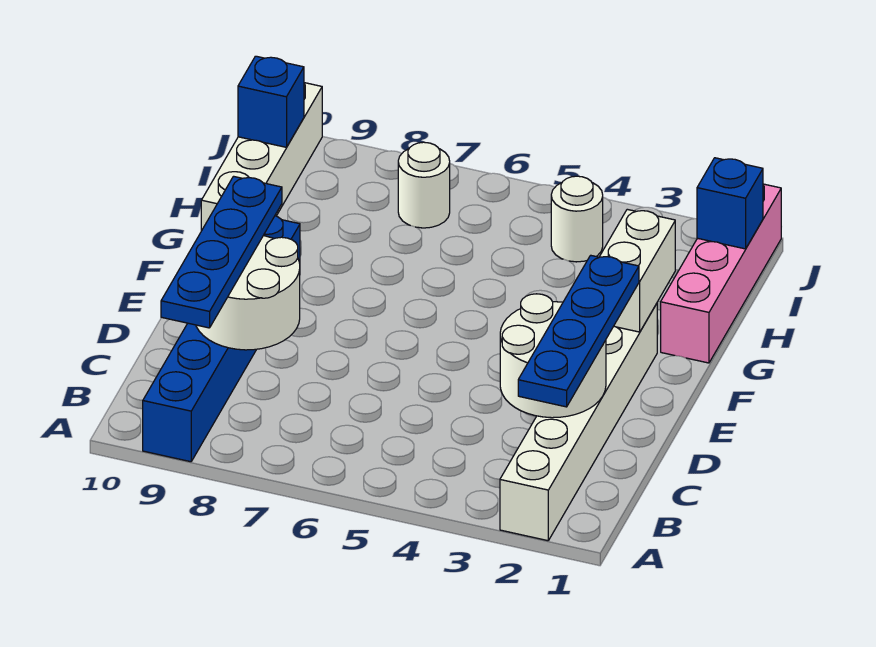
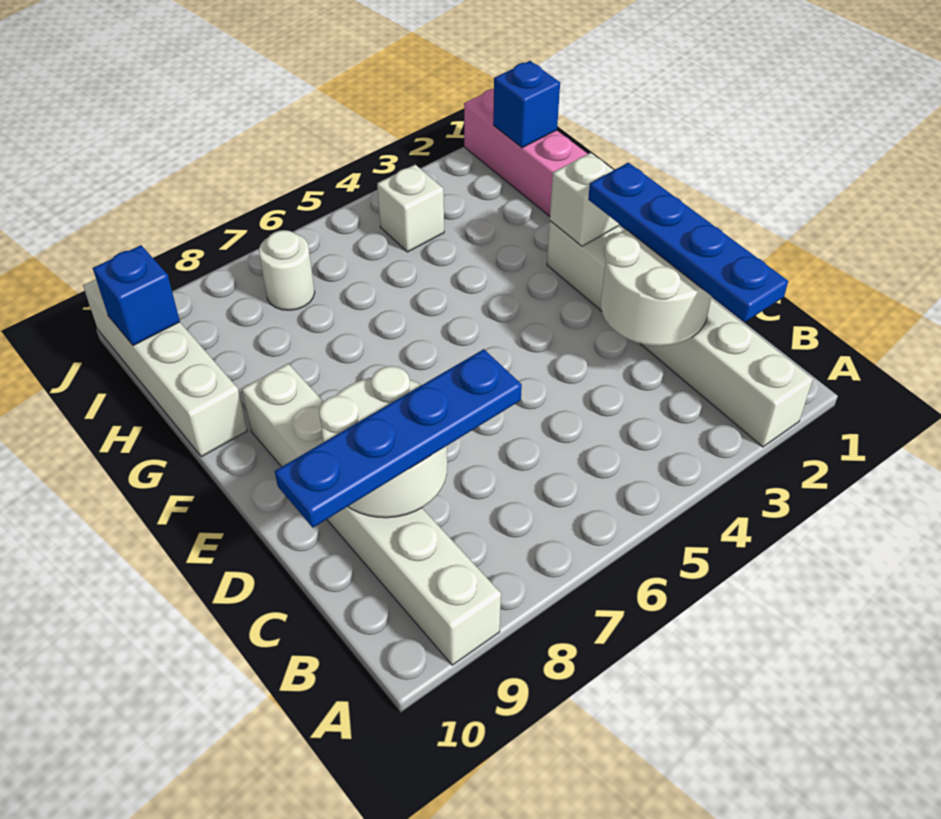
blue brick A9:F9 level 1 -> white brick A9:F9 level 1
blue plate B9:E9 level 3 -> blue plate C7:C10 level 3
white brick F2:G2 level 2 -> white brick F2 level 2
white round brick I4 level 1 -> white brick I4 level 1

